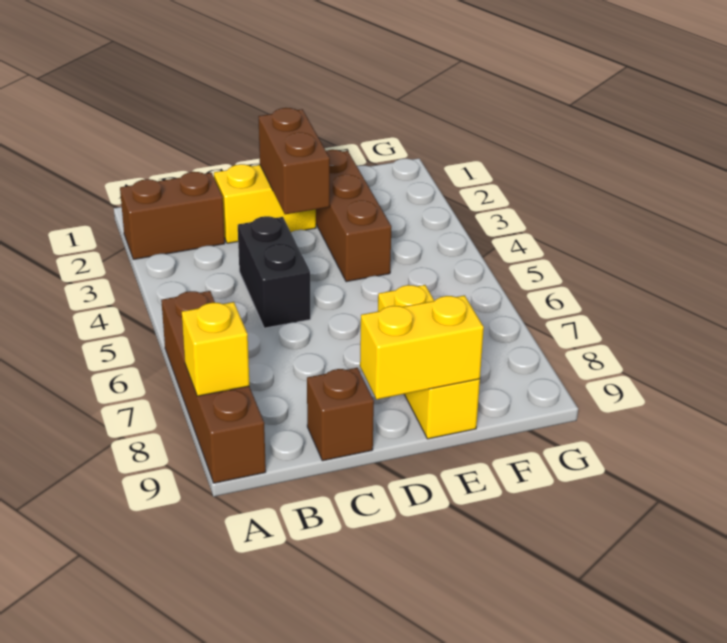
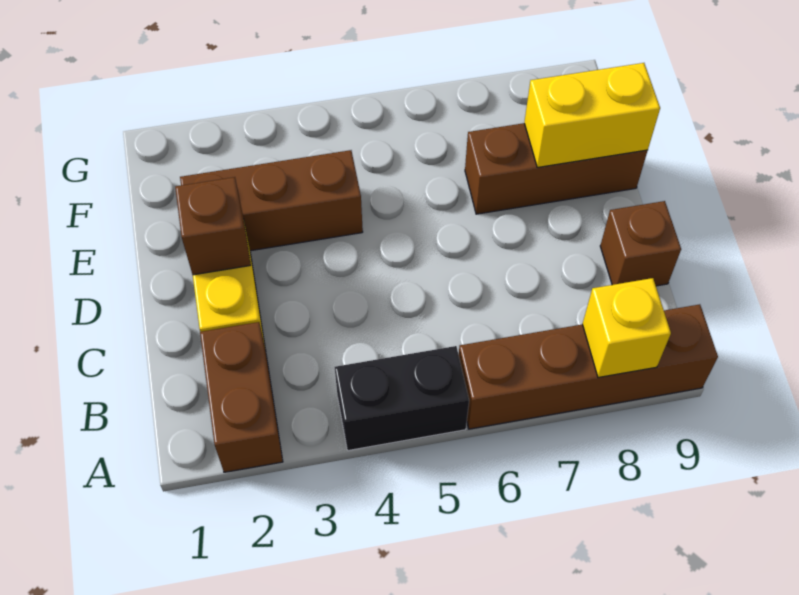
black brick C4:C5 level 1 -> black brick A4:A5 level 1
brown brick D2:D3 level 2 -> brown brick D2 level 2
yellow brick D9:E9 level 2 -> yellow brick E8:E9 level 2
yellow brick E7:E9 level 1 -> brown brick E7:E9 level 1

